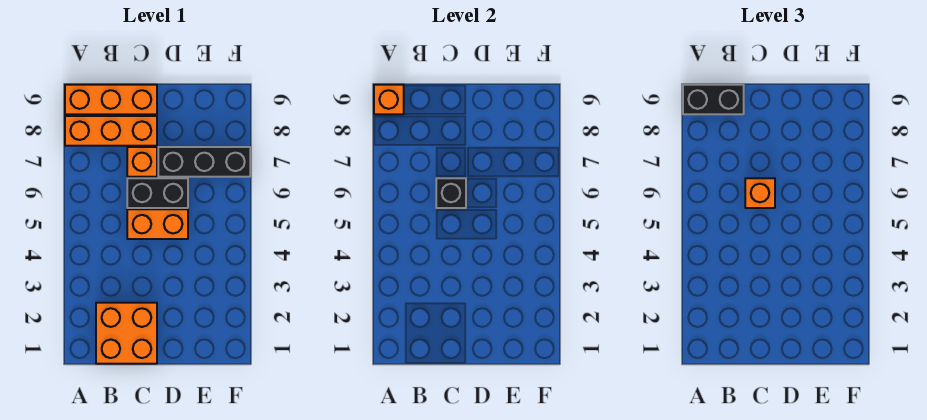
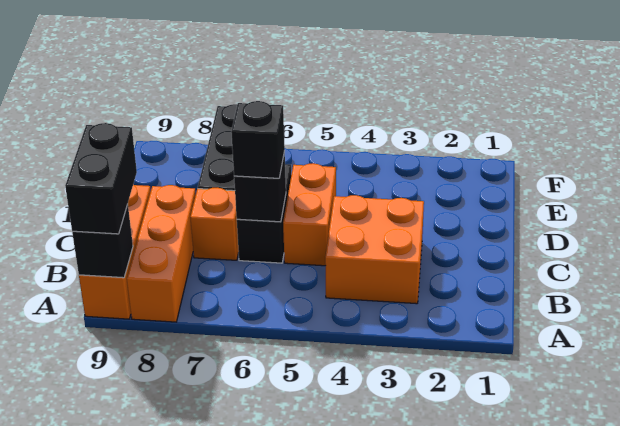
orange brick A9 level 2 -> black brick A9 level 2
orange brick B1:C2 level 1 -> orange brick B3:C4 level 1
orange brick C6 level 3 -> black brick C6 level 3

